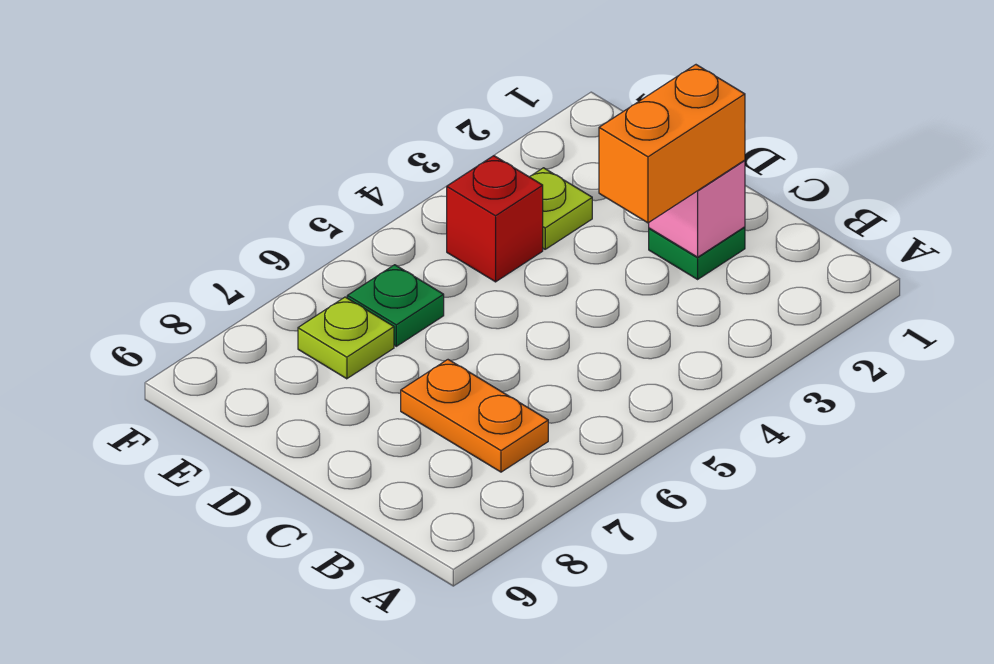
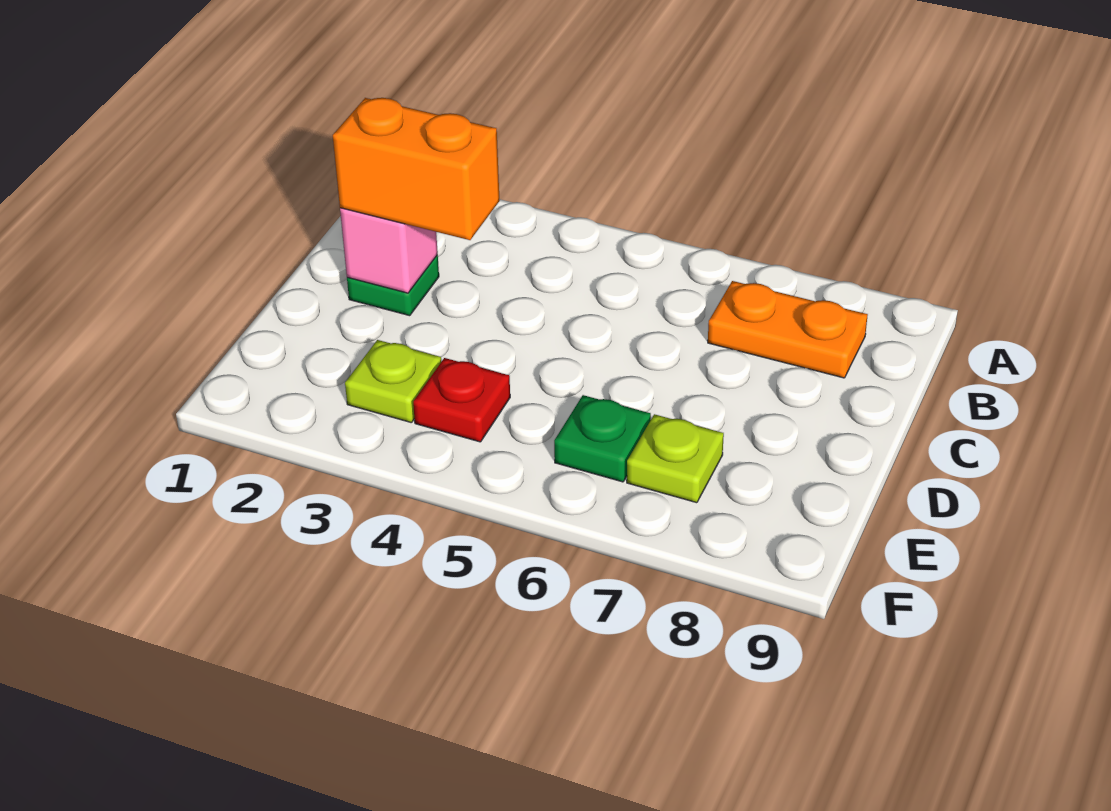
orange plate B7:C7 level 1 -> orange plate B7:B8 level 1
red brick E4 level 1 -> red plate E4 level 1

